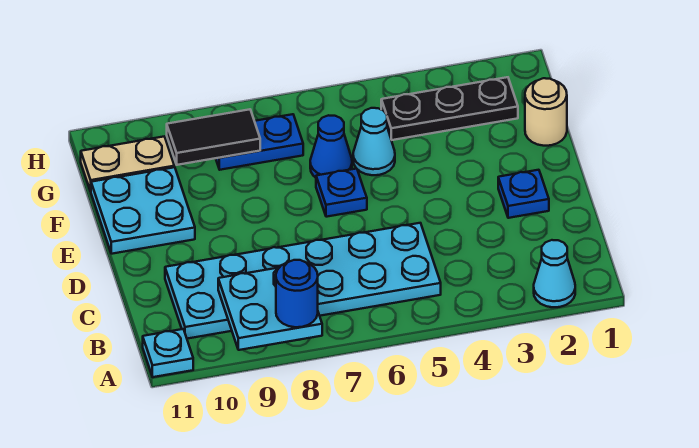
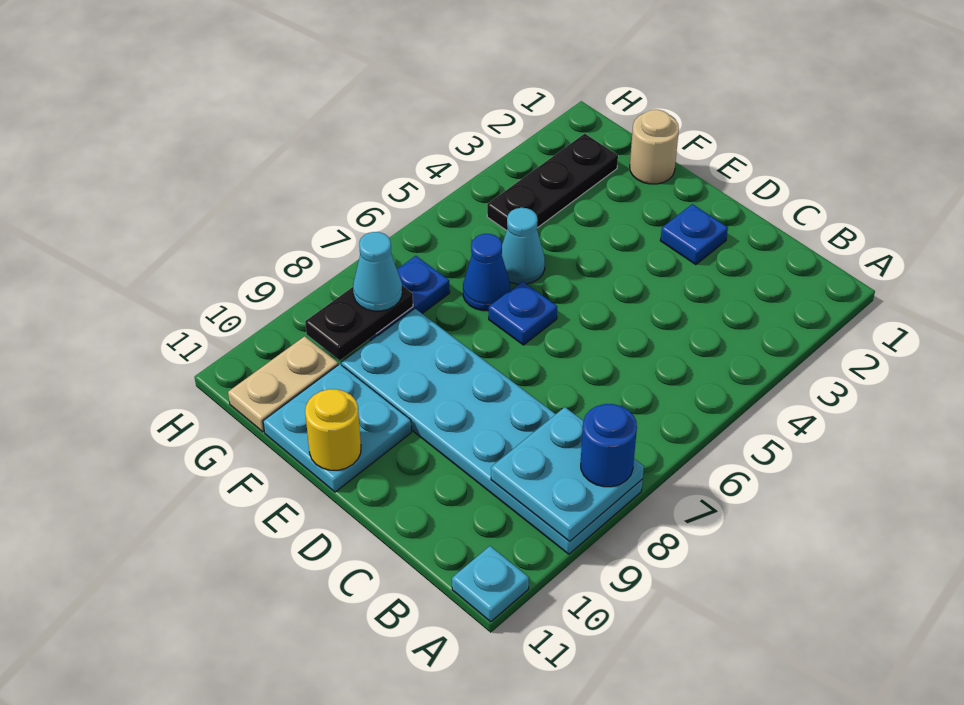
cyan cone A2 level 1 -> cyan cone G8 level 3
cyan plate B5:C10 level 1 -> cyan plate A8:F9 level 1
none -> yellow round brick E11 level 2
black tile G8:G9 level 2 -> black plate G8:G9 level 2

